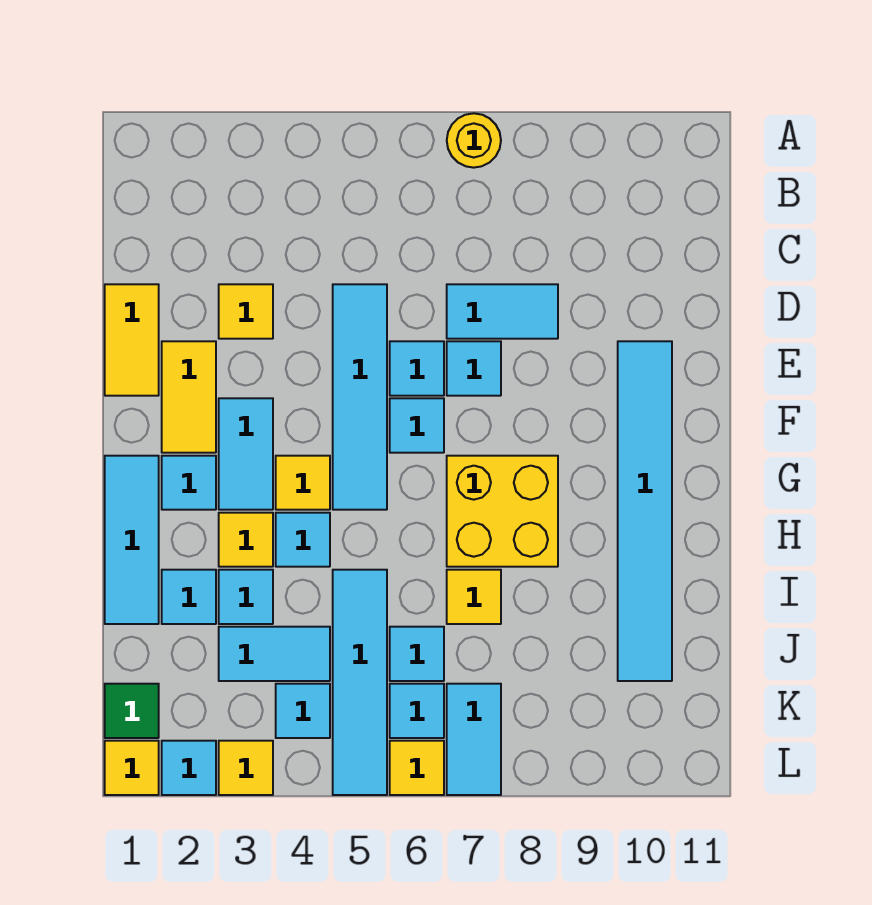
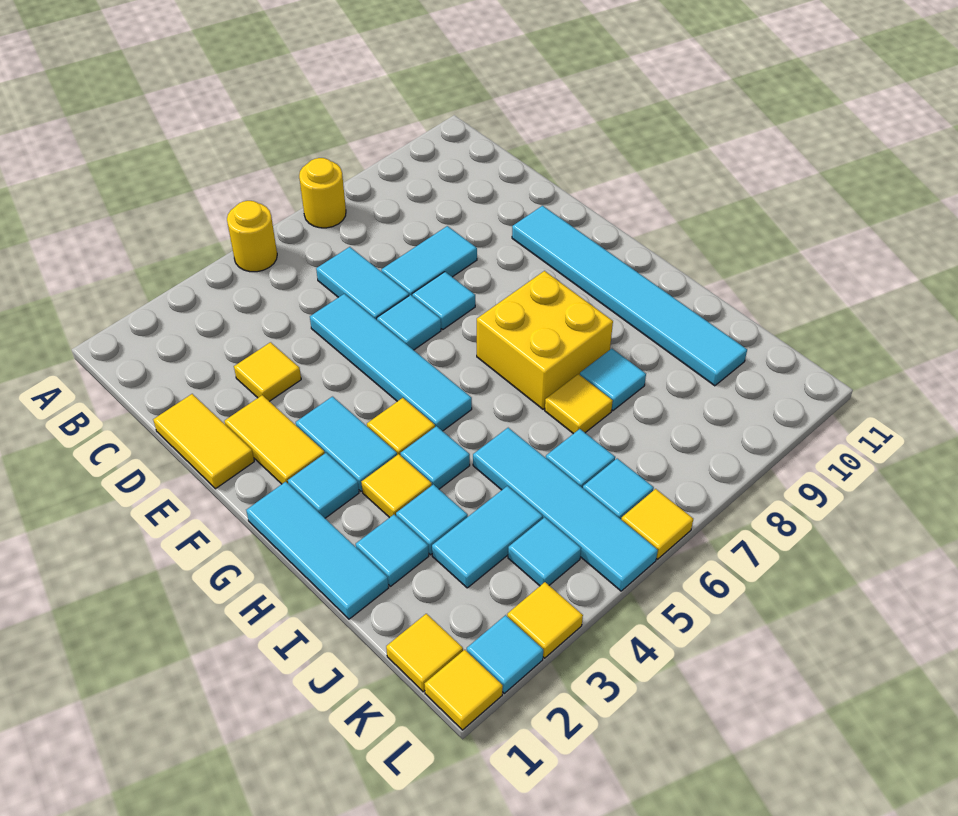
none -> yellow round brick A5 level 1
cyan tile F6 level 1 -> cyan tile I8 level 1
green tile K1 level 1 -> yellow tile K1 level 1
cyan tile K7:L7 level 1 -> cyan tile C6:D6 level 1

